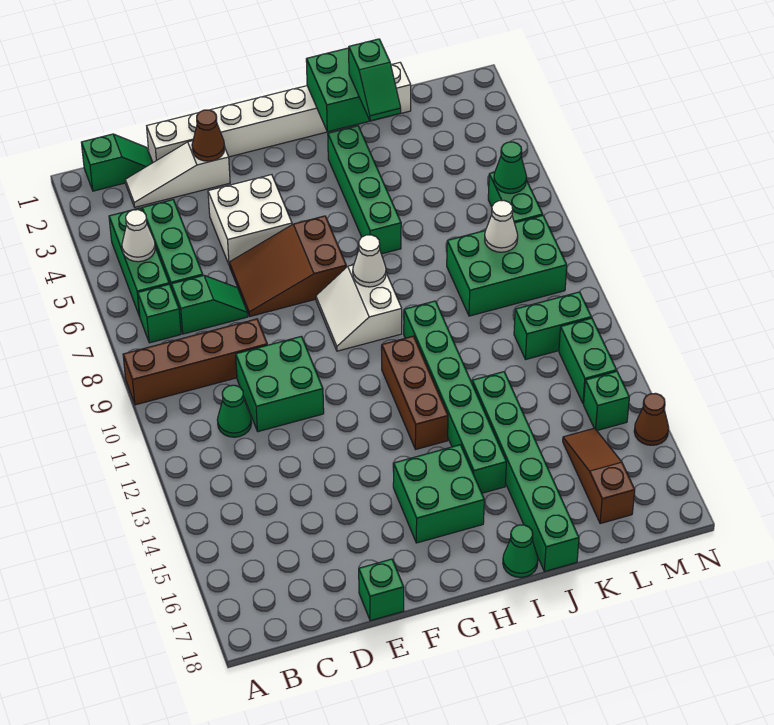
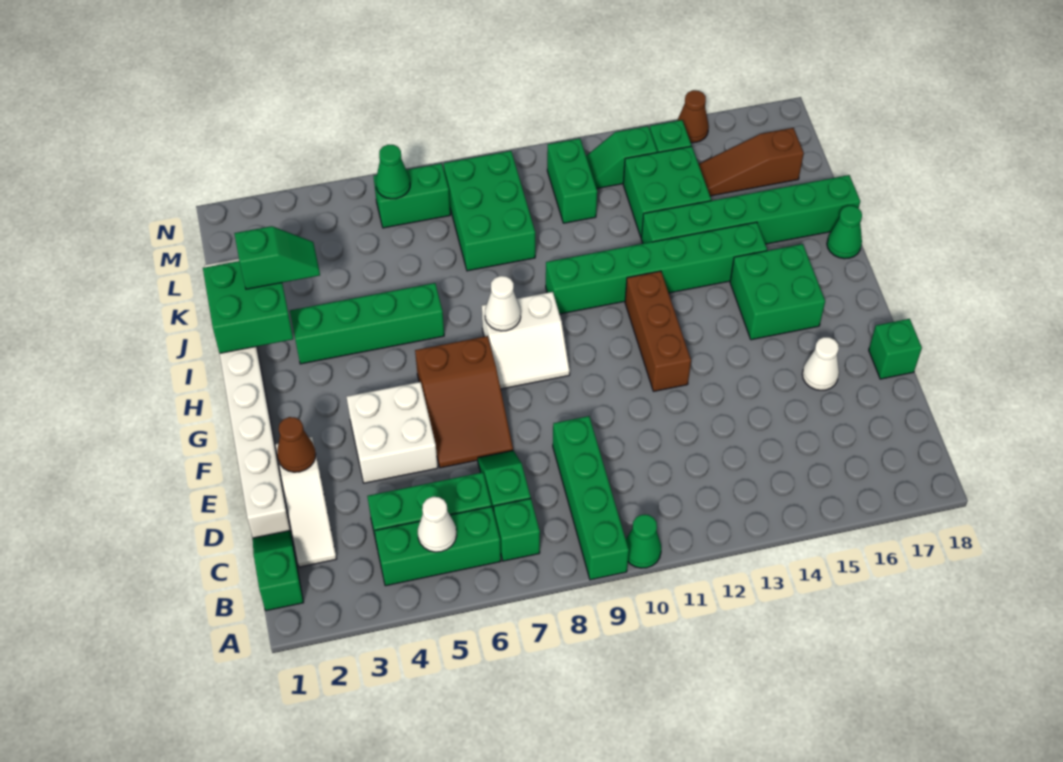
brown brick A9:D9 level 1 -> green brick A9:D9 level 1
green cone C11 level 1 -> green cone A10 level 1
green brick D10:E11 level 1 -> green brick K13:L14 level 1
brown brick H11:H13 level 1 -> brown brick F12:H12 level 1
white cone L8 level 2 -> white cone E16 level 1
green brick M12:M13 level 1 -> green slope M12:M13 level 1 top 13

